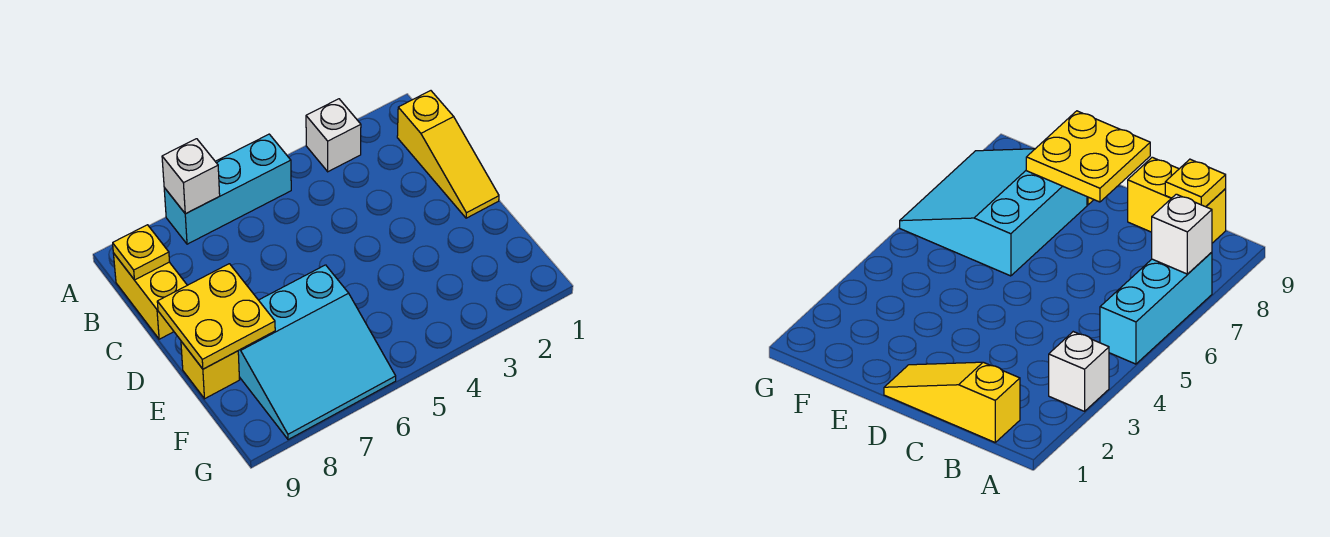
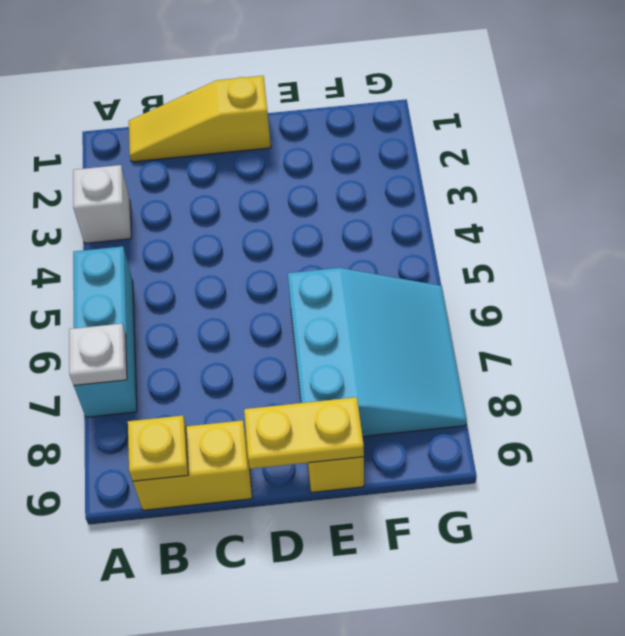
white brick A7 level 2 -> white plate A7 level 2
yellow slope B1:D1 level 1 top B -> yellow slope B1:D1 level 1 top D
yellow plate D8:E9 level 2 -> yellow plate D9:E9 level 2

